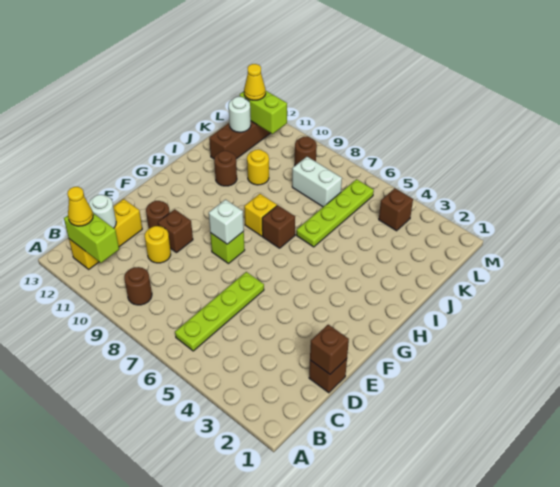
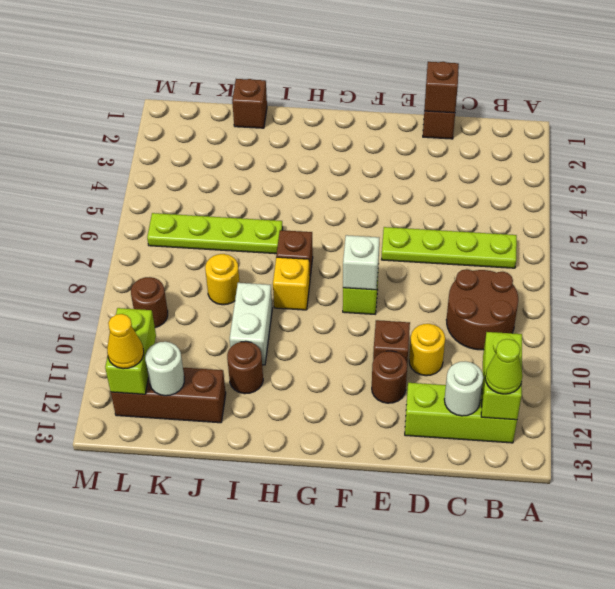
brown round brick B9 level 1 -> brown round brick B8:C9 level 1
yellow brick B12:D12 level 1 -> lime brick B12:D12 level 1
yellow cone B12 level 3 -> lime cone B12 level 3
yellow round brick J10 level 1 -> yellow round brick J8 level 1
white brick K7:K8 level 1 -> white brick I9:I10 level 1
brown brick L4 level 1 -> brown brick J1 level 1

